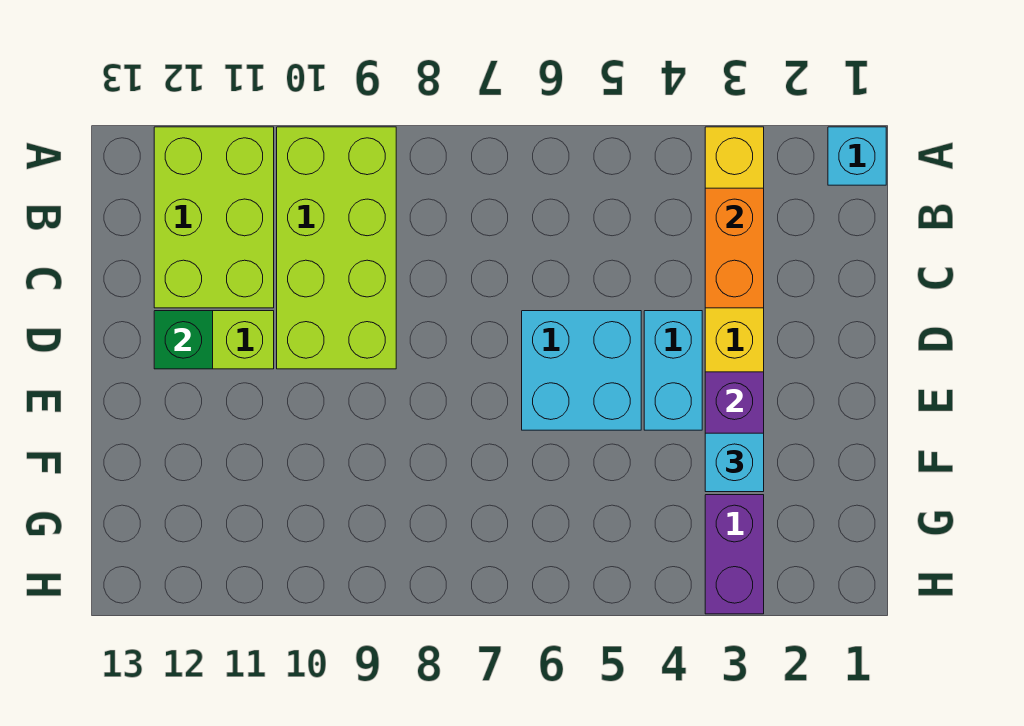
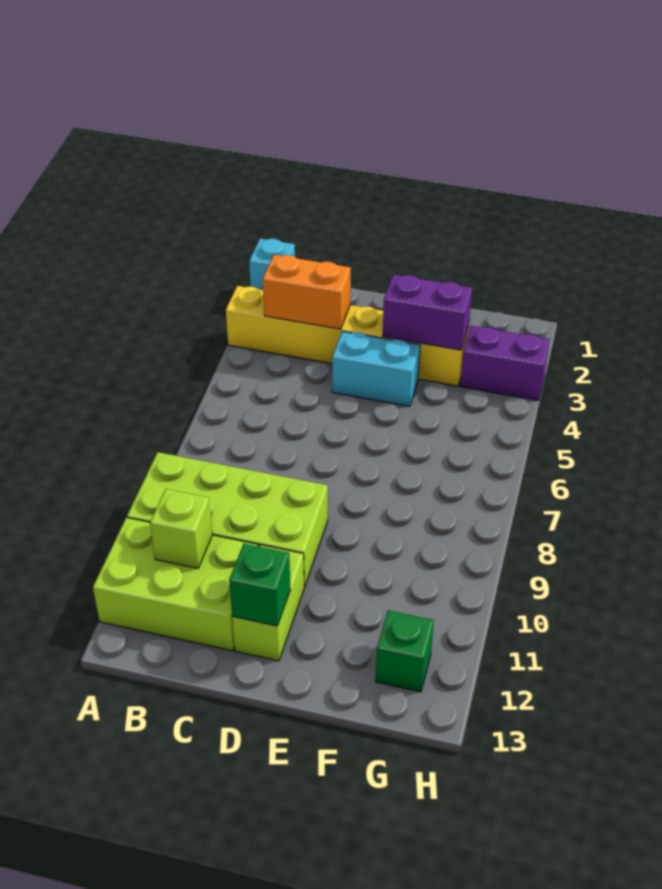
none -> lime brick B11 level 2
cyan brick D5:E6 level 1 -> none
cyan brick F3 level 3 -> none
none -> green brick G12 level 1

